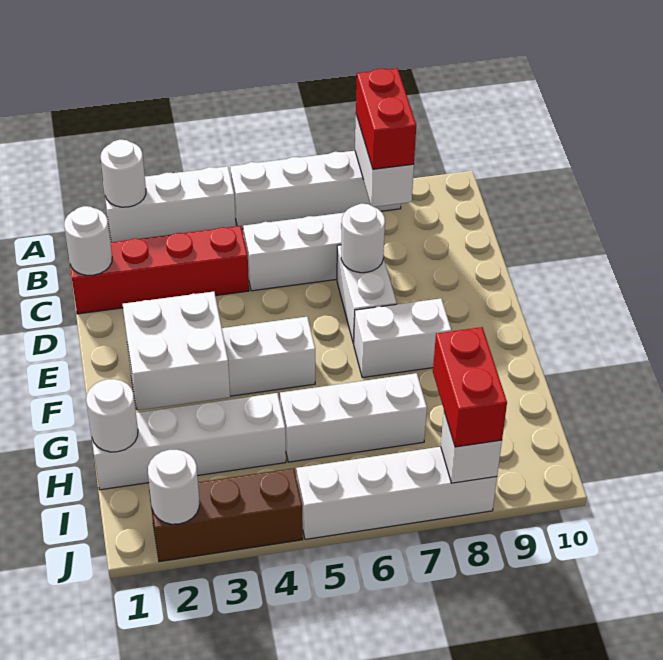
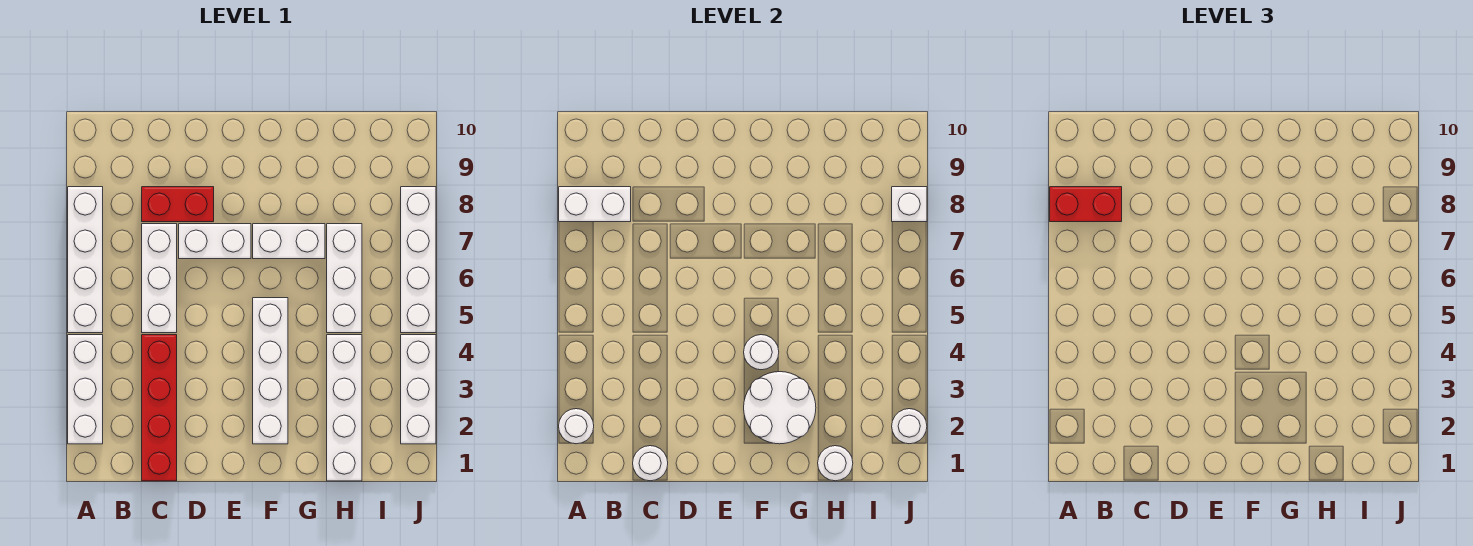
white round brick D7 level 2 -> white round brick F4 level 2
white brick F2:G3 level 2 -> white round brick F2:G3 level 2
white brick F7:F8 level 1 -> white brick F7:G7 level 1
red brick I8:J8 level 3 -> red brick C8:D8 level 1
brown brick J2:J4 level 1 -> white brick J2:J4 level 1

